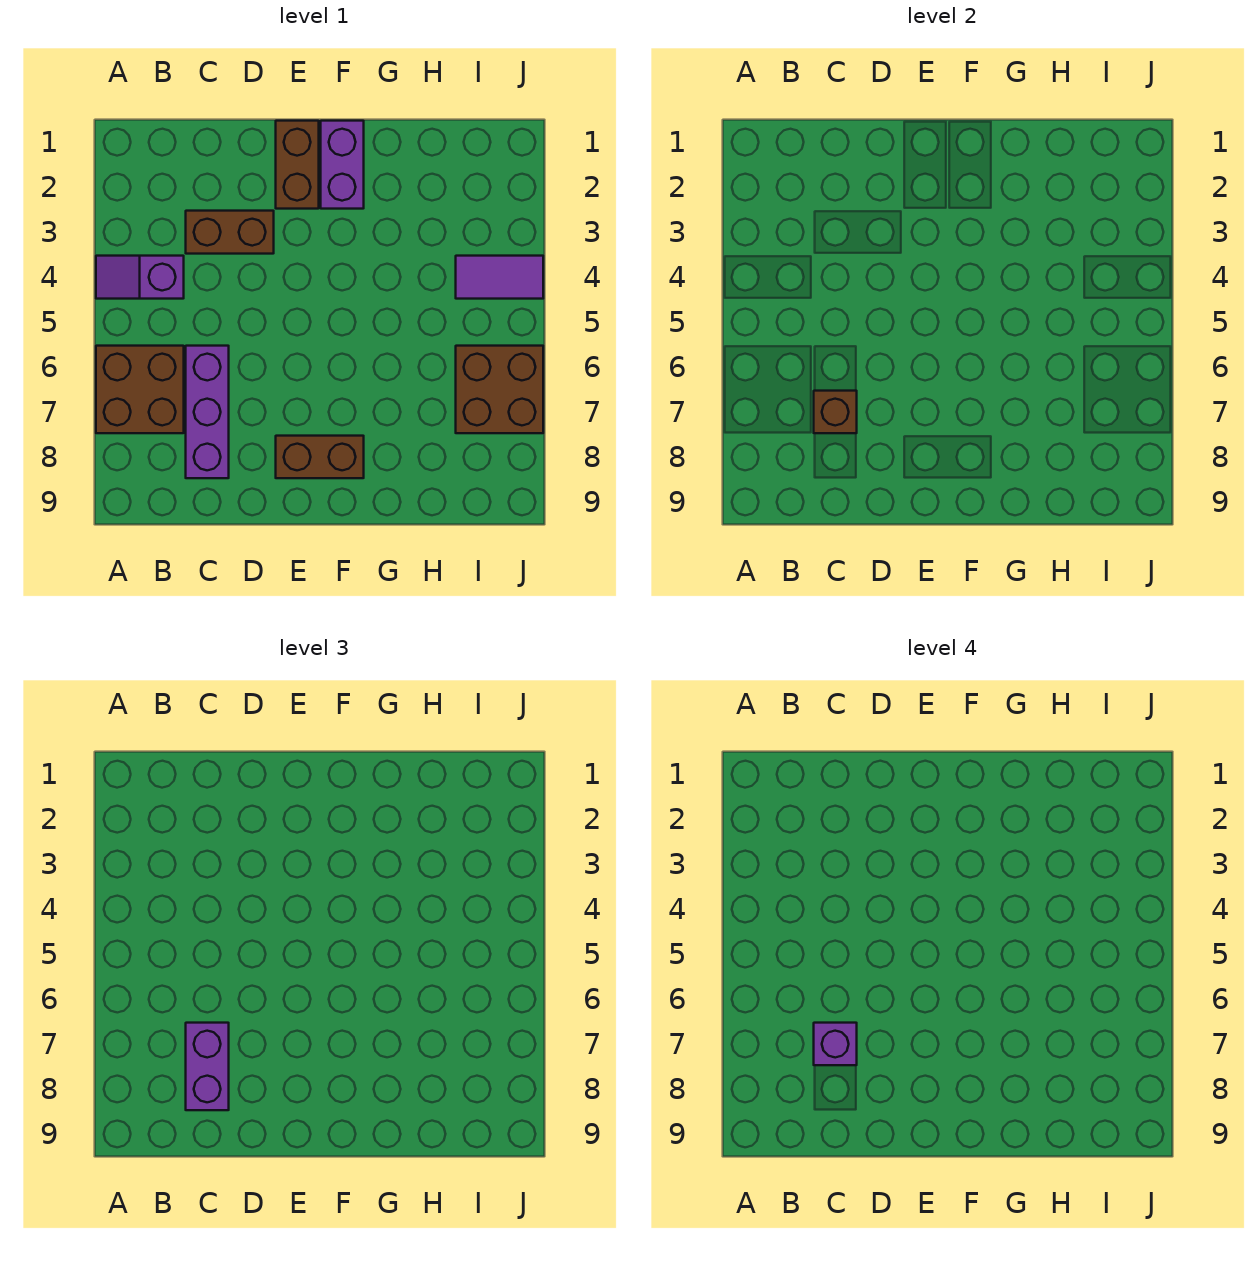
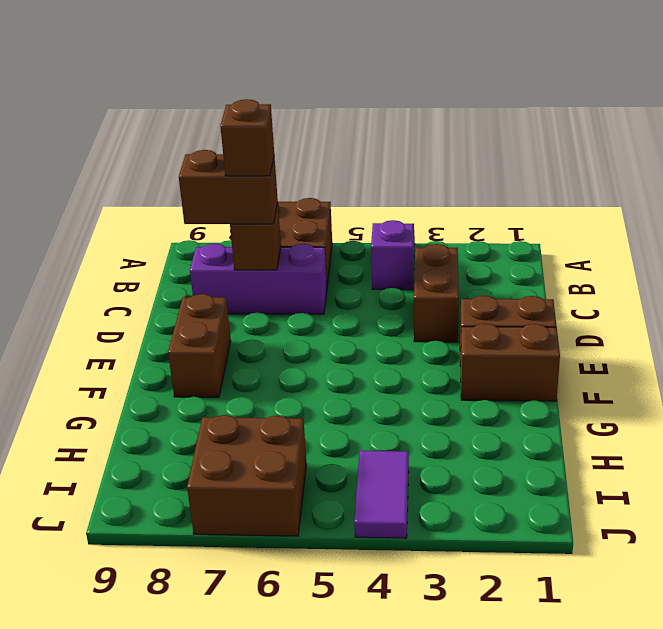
purple brick C7:C8 level 3 -> brown brick C7:C8 level 3
purple brick C7 level 4 -> brown brick C7 level 4
purple brick F1:F2 level 1 -> brown brick F1:F2 level 1

